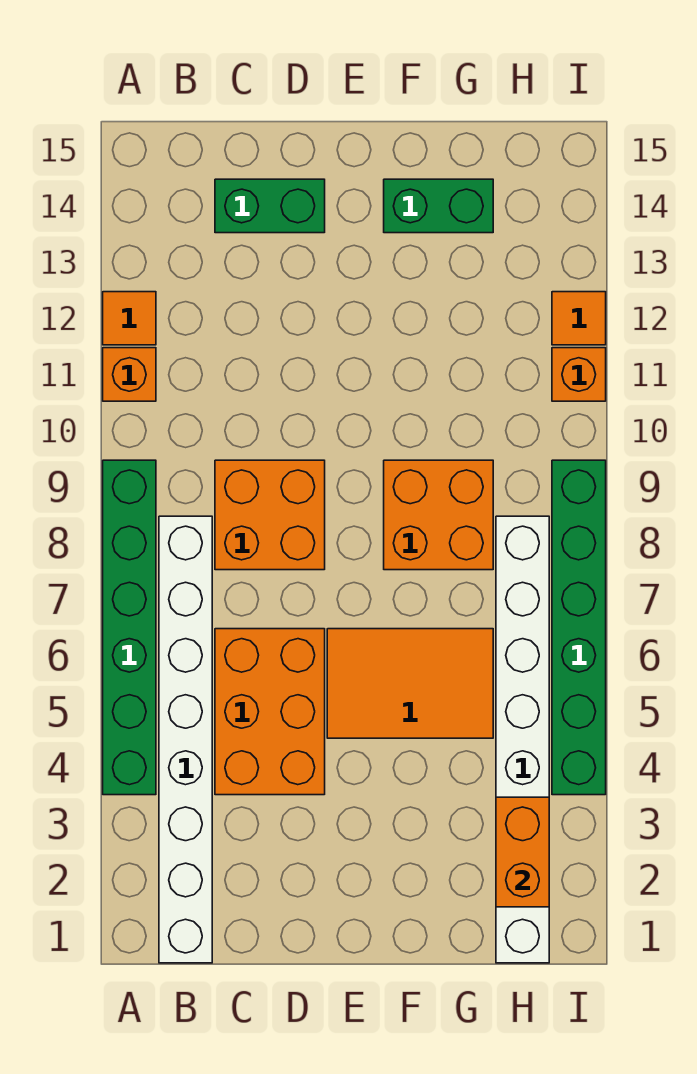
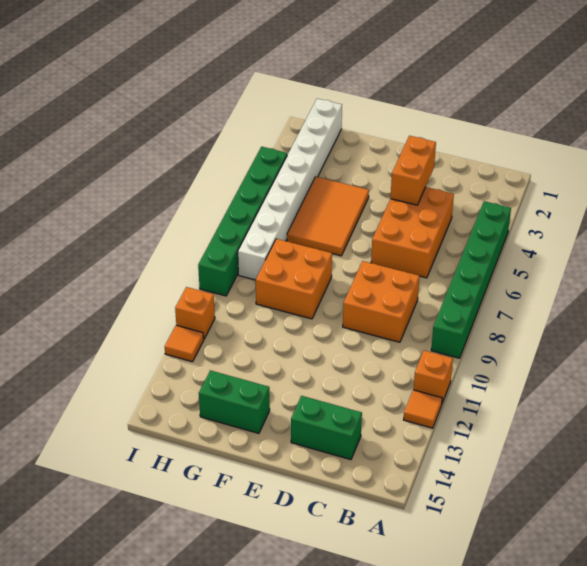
white brick B1:B8 level 1 -> none
orange tile E5:G6 level 1 -> orange tile F4:G6 level 1
orange brick H2:H3 level 2 -> orange brick D3:D4 level 2

